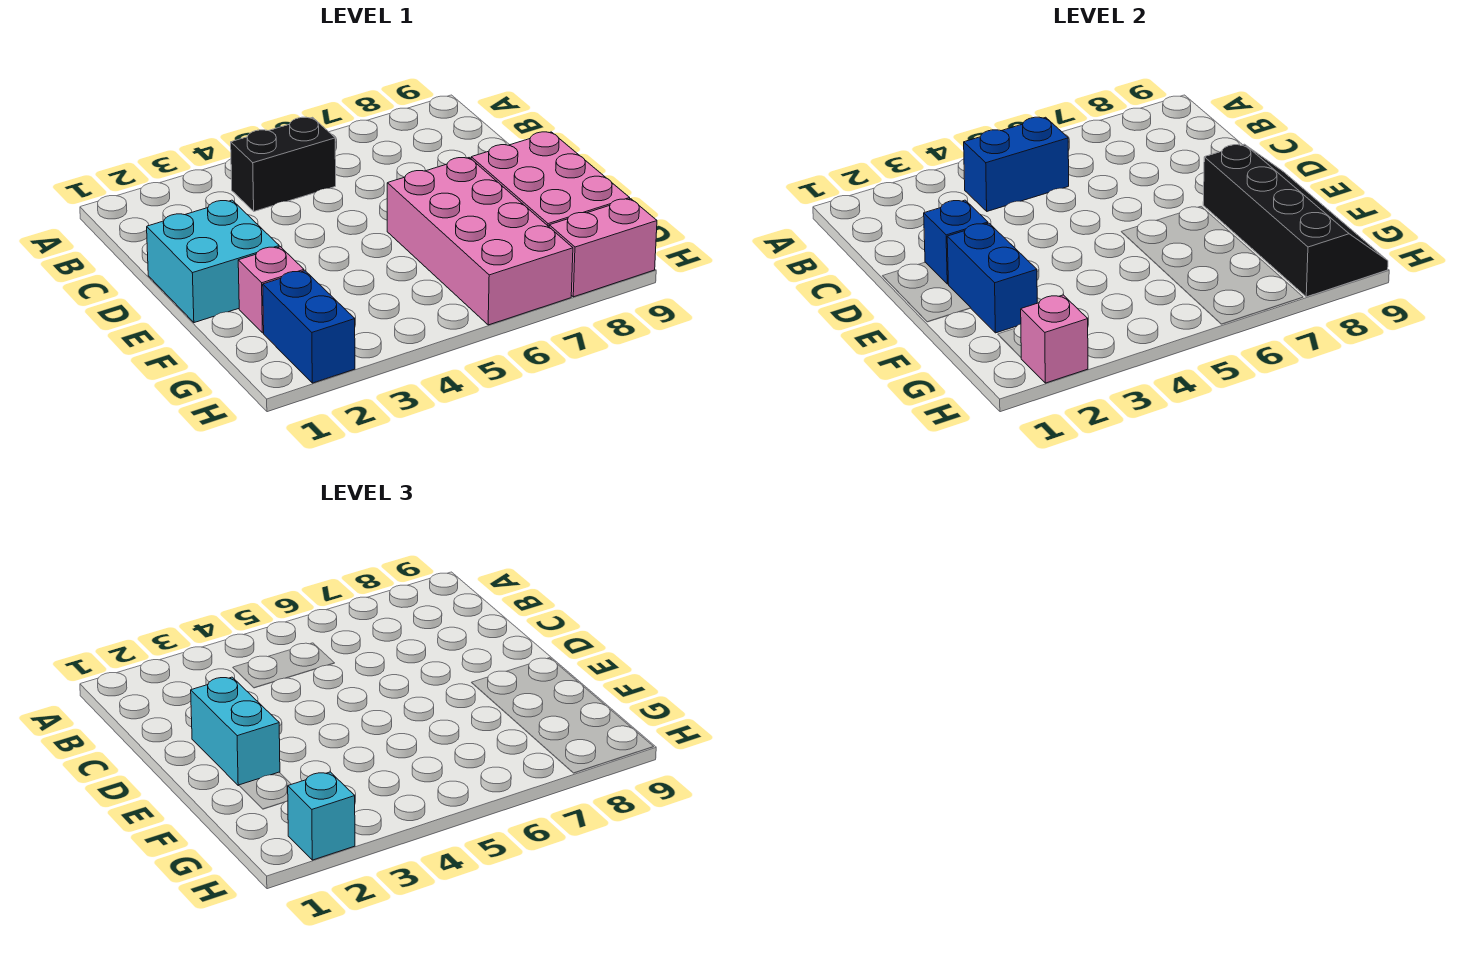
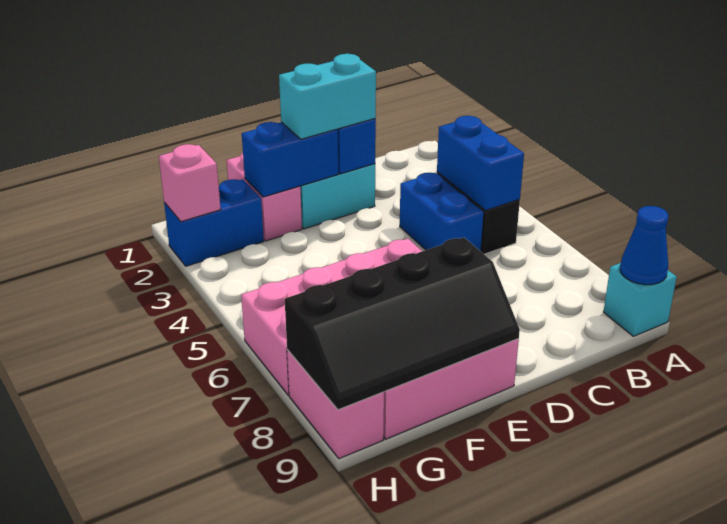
none -> blue cone A9 level 2
none -> blue brick C4:C5 level 1
pink brick F2 level 1 -> pink brick F1:F2 level 1
cyan brick H2 level 3 -> cyan brick A9 level 1

